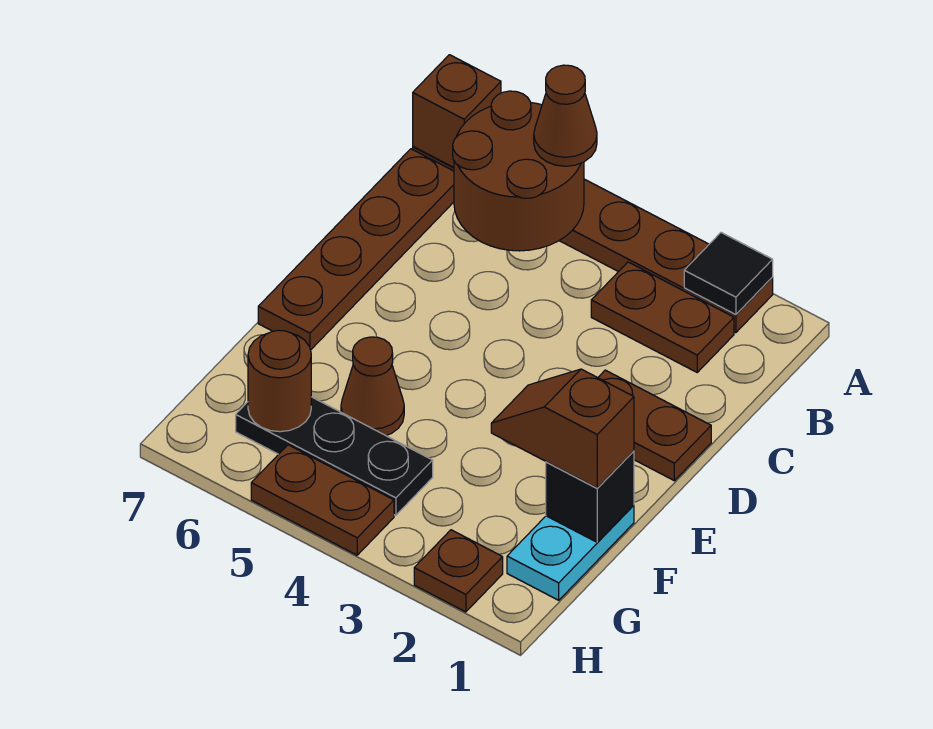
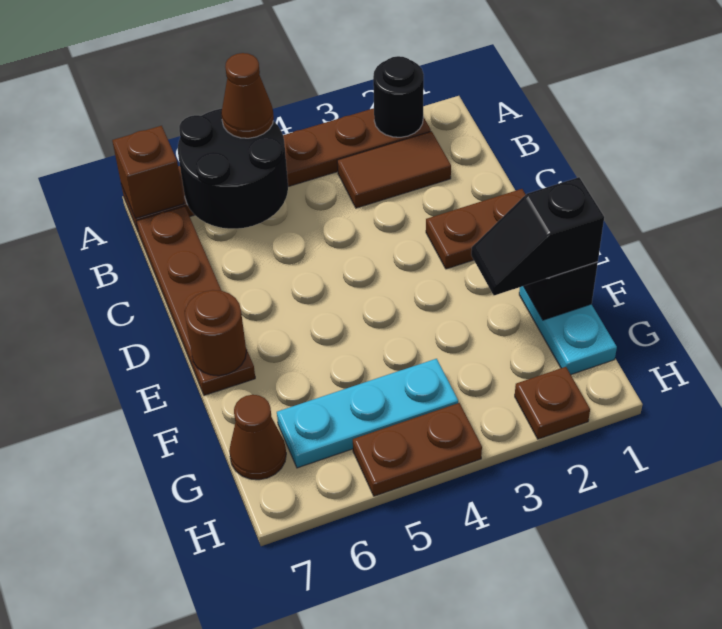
black tile A2 level 2 -> black round brick A2 level 2
brown round brick A5:B6 level 2 -> black round brick A5:B6 level 2
brown plate B2:B3 level 1 -> brown tile B2:B3 level 1
brown slope F1:F2 level 3 top 1 -> black slope F1:F2 level 3 top 1
brown cone F5 level 1 -> brown cone G7 level 1
black plate G4:G6 level 1 -> cyan plate G4:G6 level 1
brown round brick G6 level 2 -> brown round brick E7 level 2

